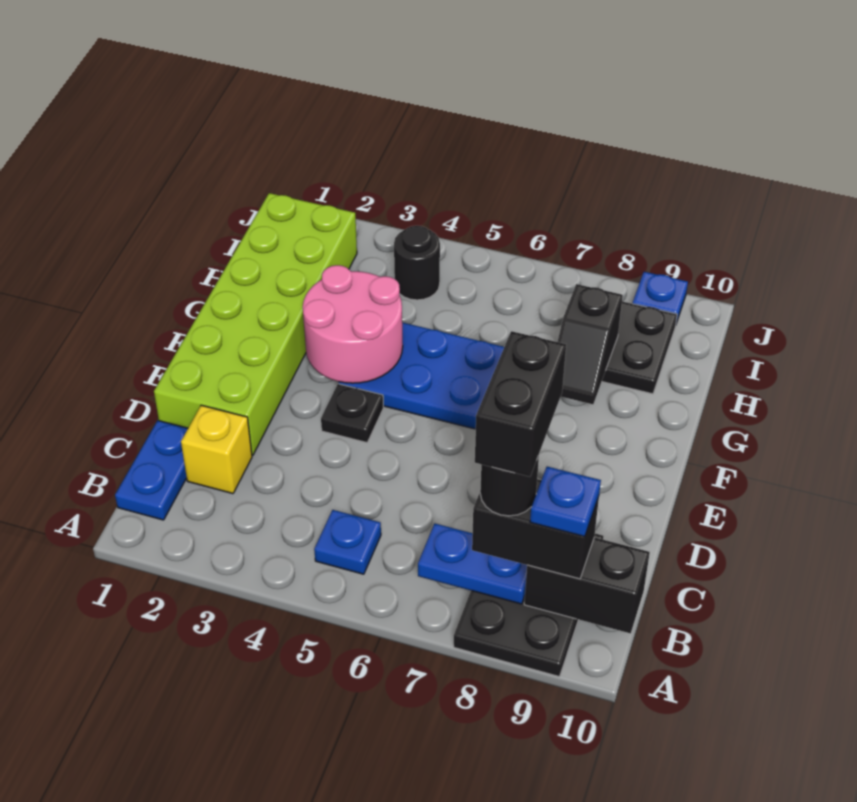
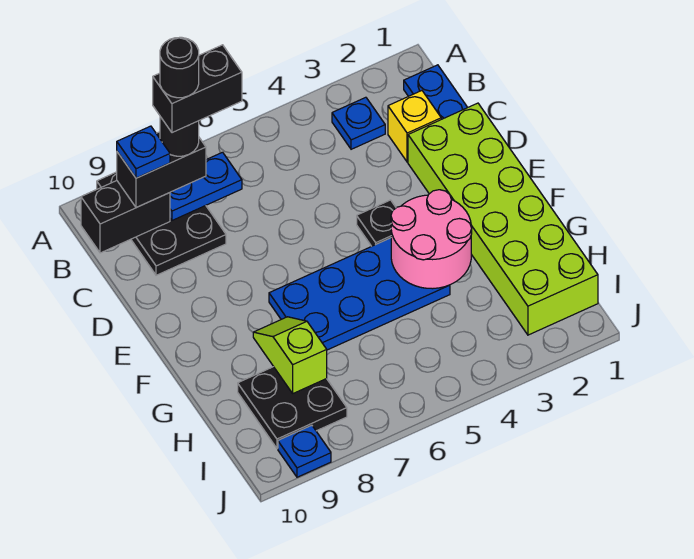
blue plate B5 level 1 -> blue plate B3 level 1
black brick B8:C8 level 5 -> black brick B7:B8 level 5
black slope G8:H8 level 2 top H -> lime slope G8:H8 level 2 top H
black round brick I4 level 1 -> black round brick B8 level 6

